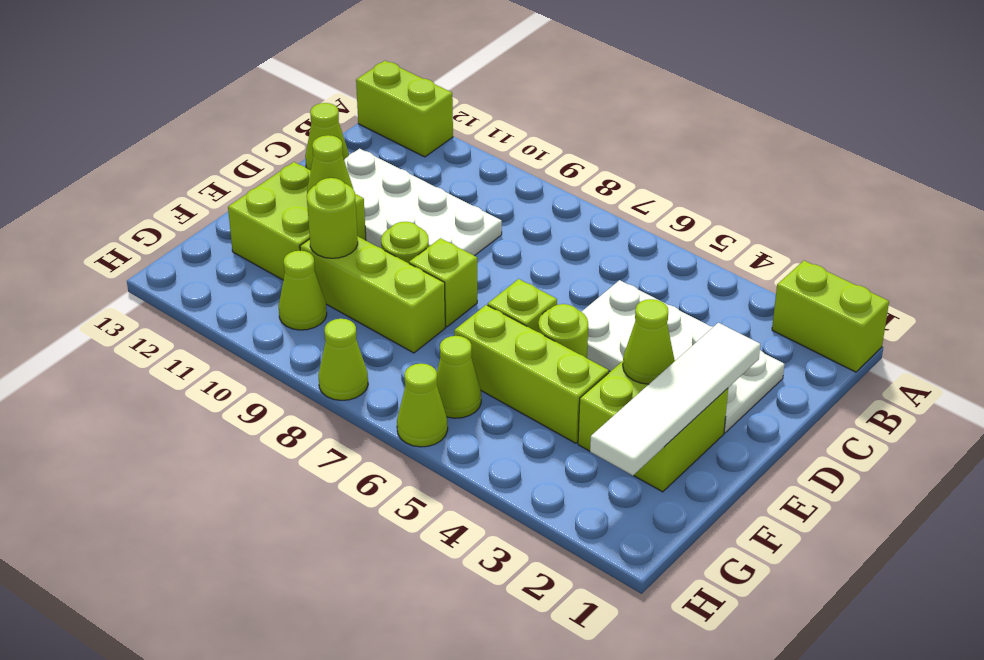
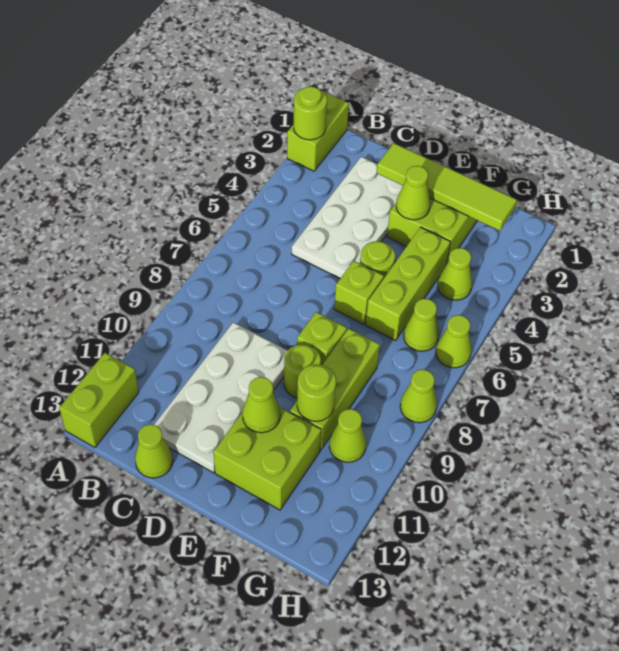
none -> lime round brick A2 level 2
white tile D2:G2 level 2 -> lime tile D2:G2 level 2
none -> lime cone G4 level 1

